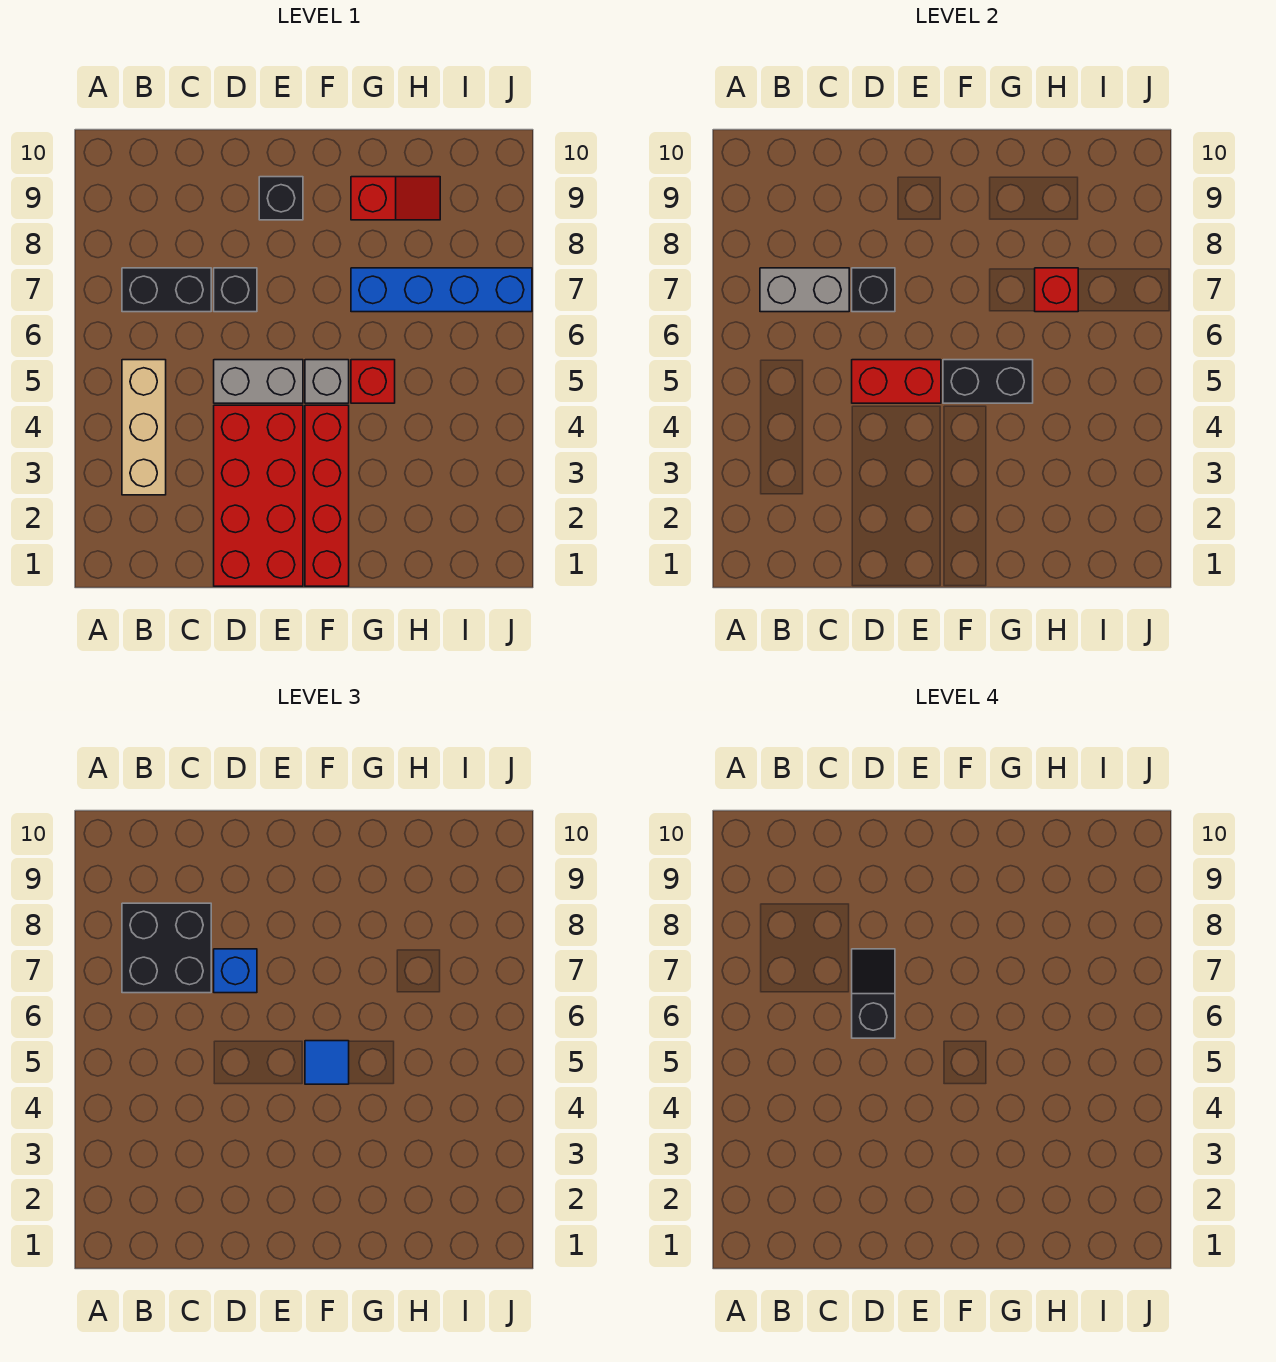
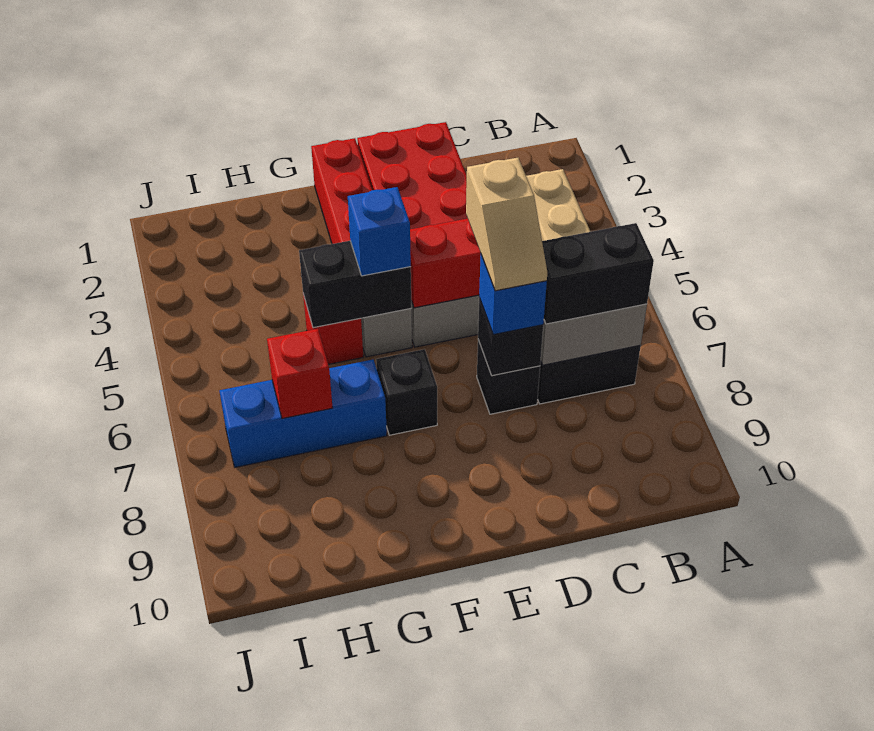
black brick B7:C8 level 3 -> black brick B7:C7 level 3
black slope D6:D7 level 4 top 6 -> tan slope D6:D7 level 4 top 6
black brick E9 level 1 -> black brick F7 level 1
blue tile F5 level 3 -> blue brick F5 level 3
blue brick G7:J7 level 1 -> blue brick G7:I7 level 1
red slope G9:H9 level 1 top G -> none

